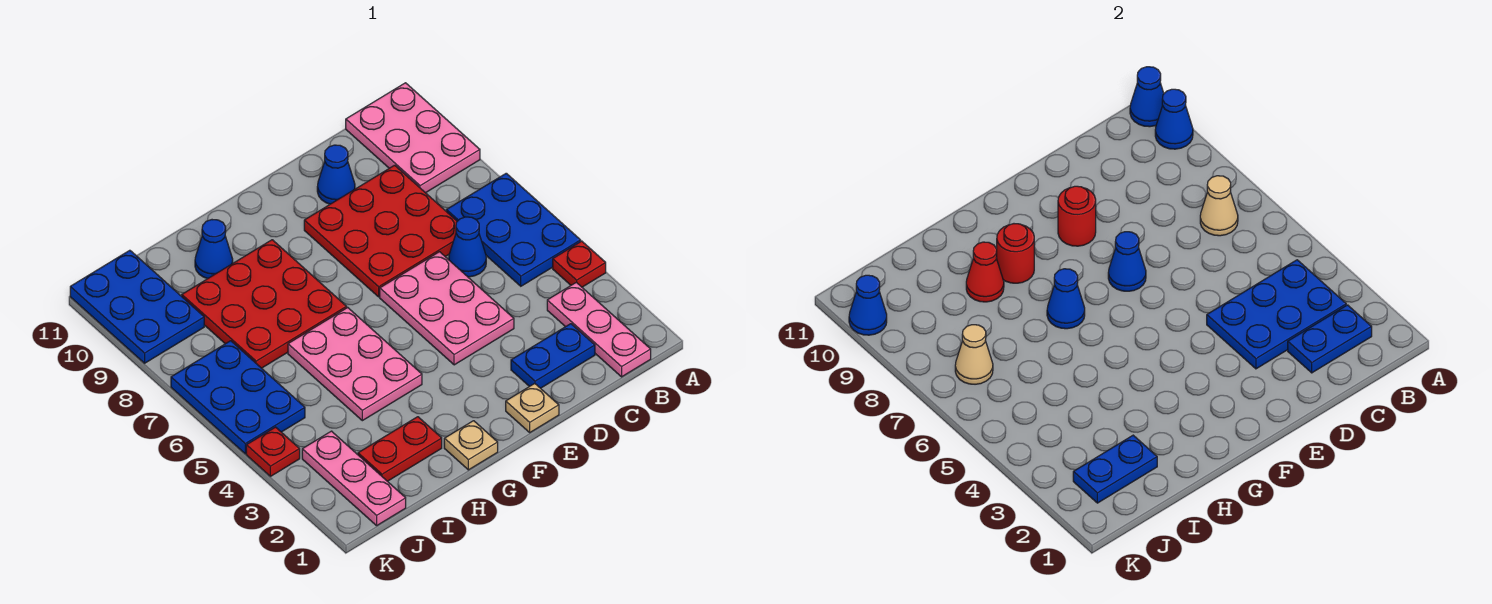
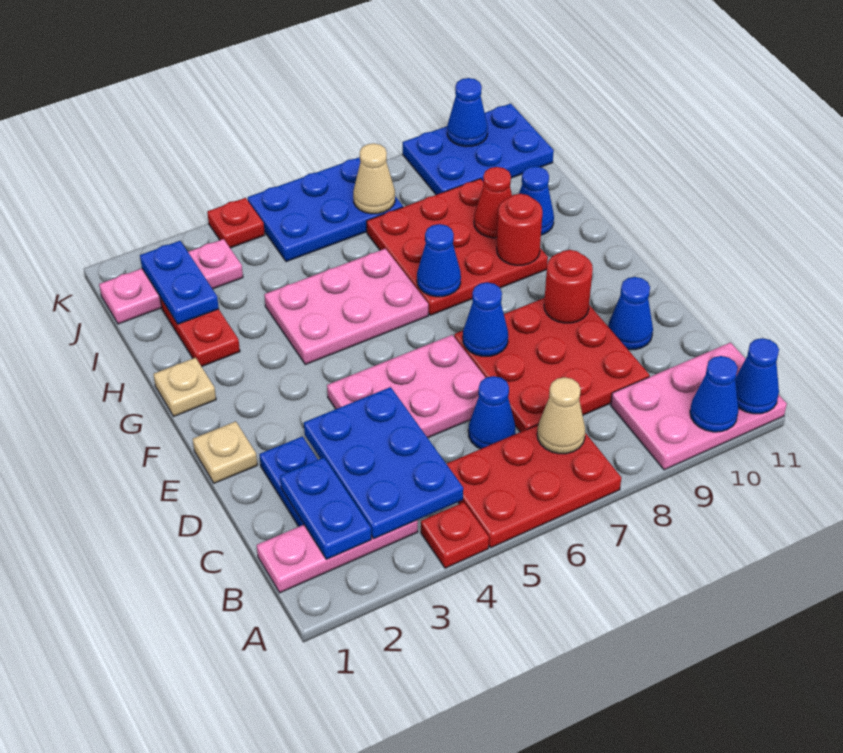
blue plate A5:B7 level 1 -> red plate A5:B7 level 1

